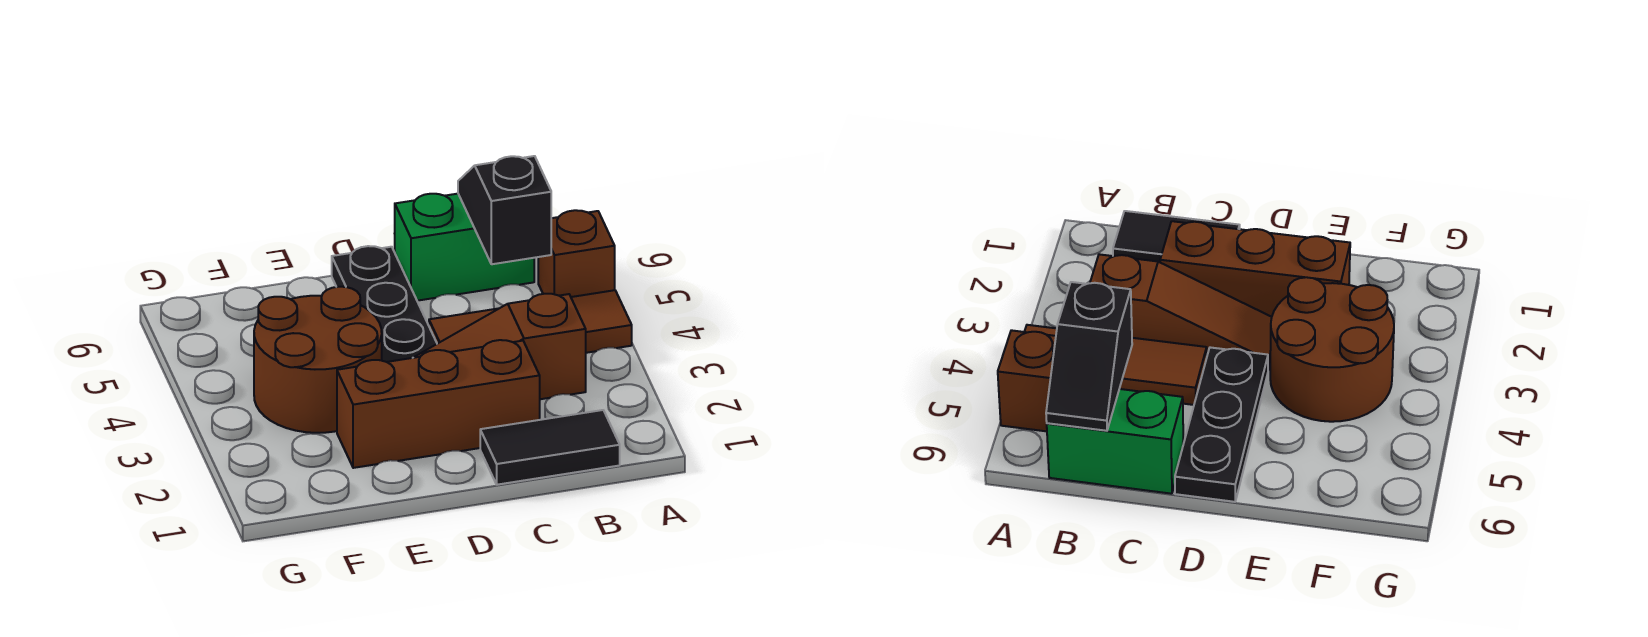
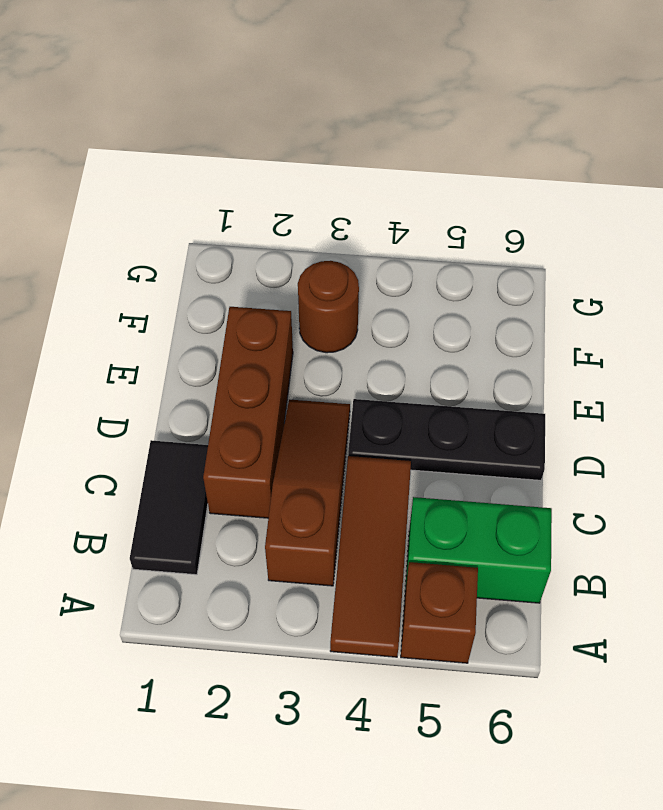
black slope B5:B6 level 2 top 5 -> none
green brick B6:C6 level 1 -> green brick B5:B6 level 1
brown round brick E3:F4 level 1 -> brown round brick F3 level 1

